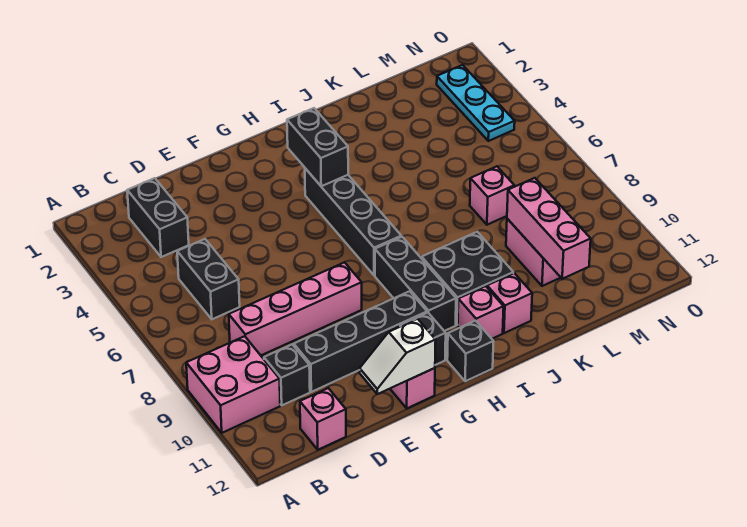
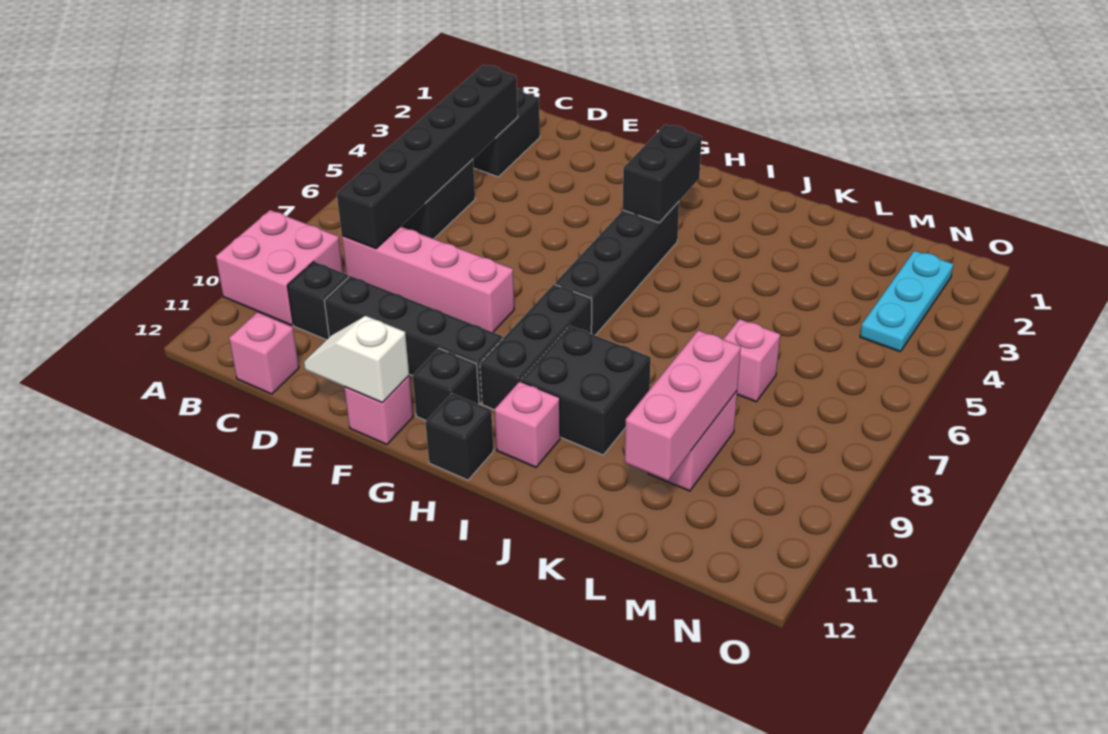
none -> black brick C3:C8 level 2
pink brick J11 level 1 -> none

